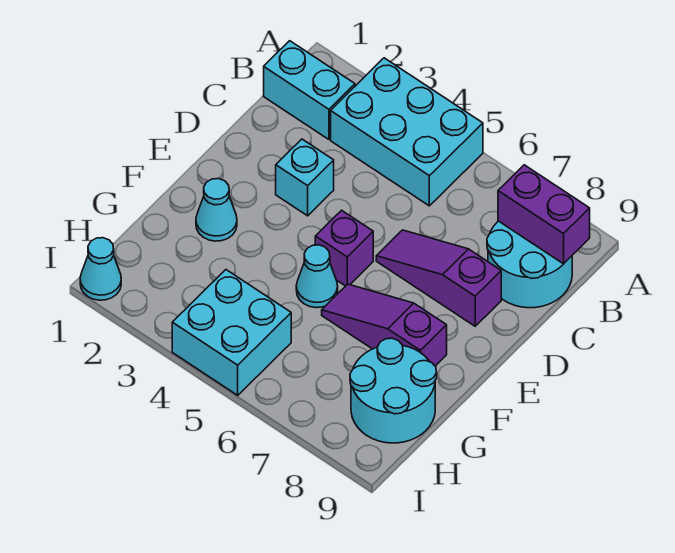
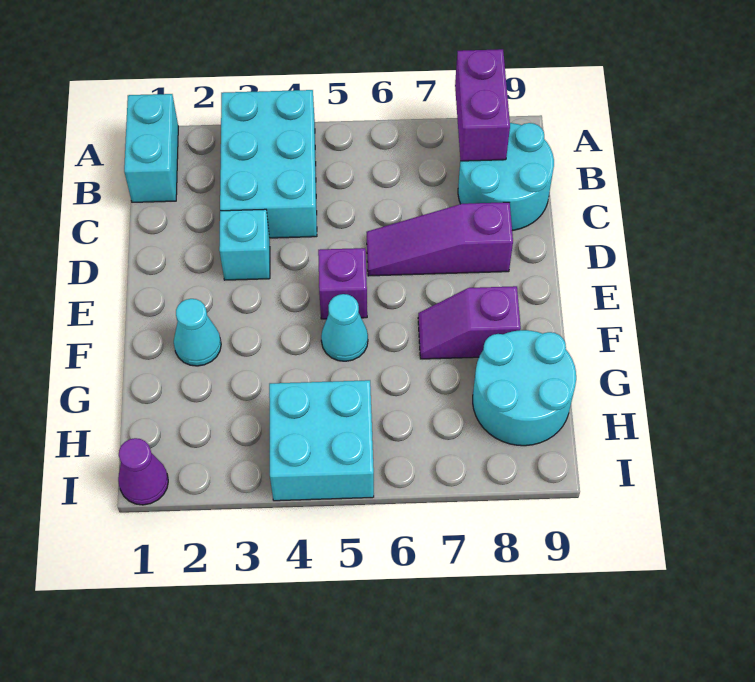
cyan brick A3:B5 level 1 -> cyan brick A3:C4 level 1
cyan brick B1:B2 level 1 -> cyan brick A1:B1 level 1
purple brick B8:B9 level 2 -> purple brick A8:B8 level 2
purple slope F6:F8 level 1 top 8 -> purple slope F7:F8 level 1 top 8
cyan cone I1 level 1 -> purple cone I1 level 1

